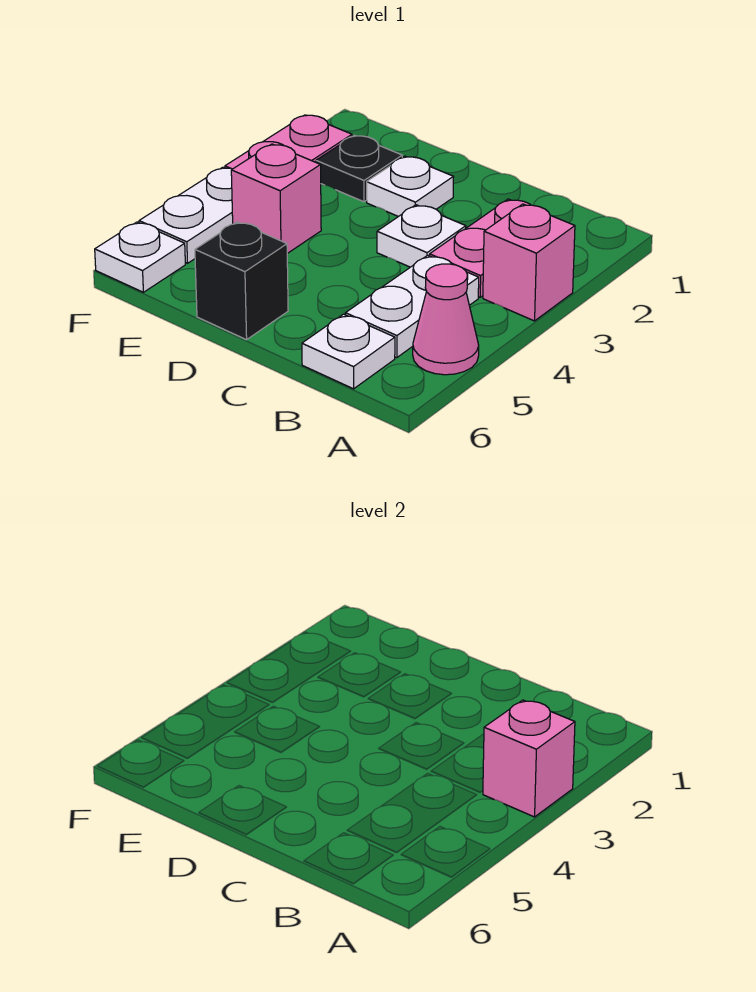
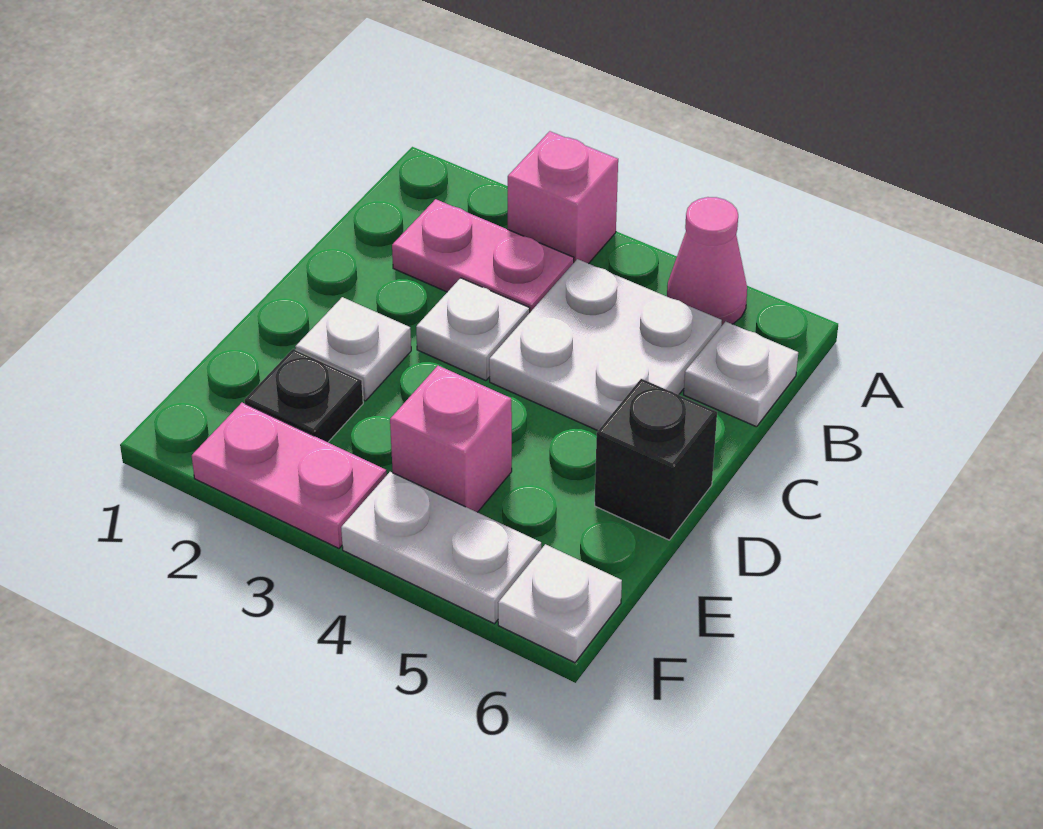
pink brick A3 level 2 -> none
white plate B4:B5 level 1 -> white plate B4:C5 level 1

